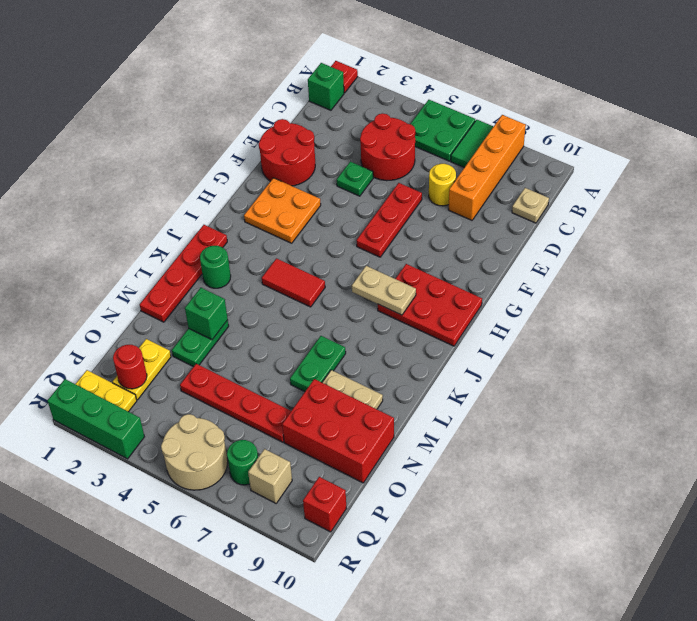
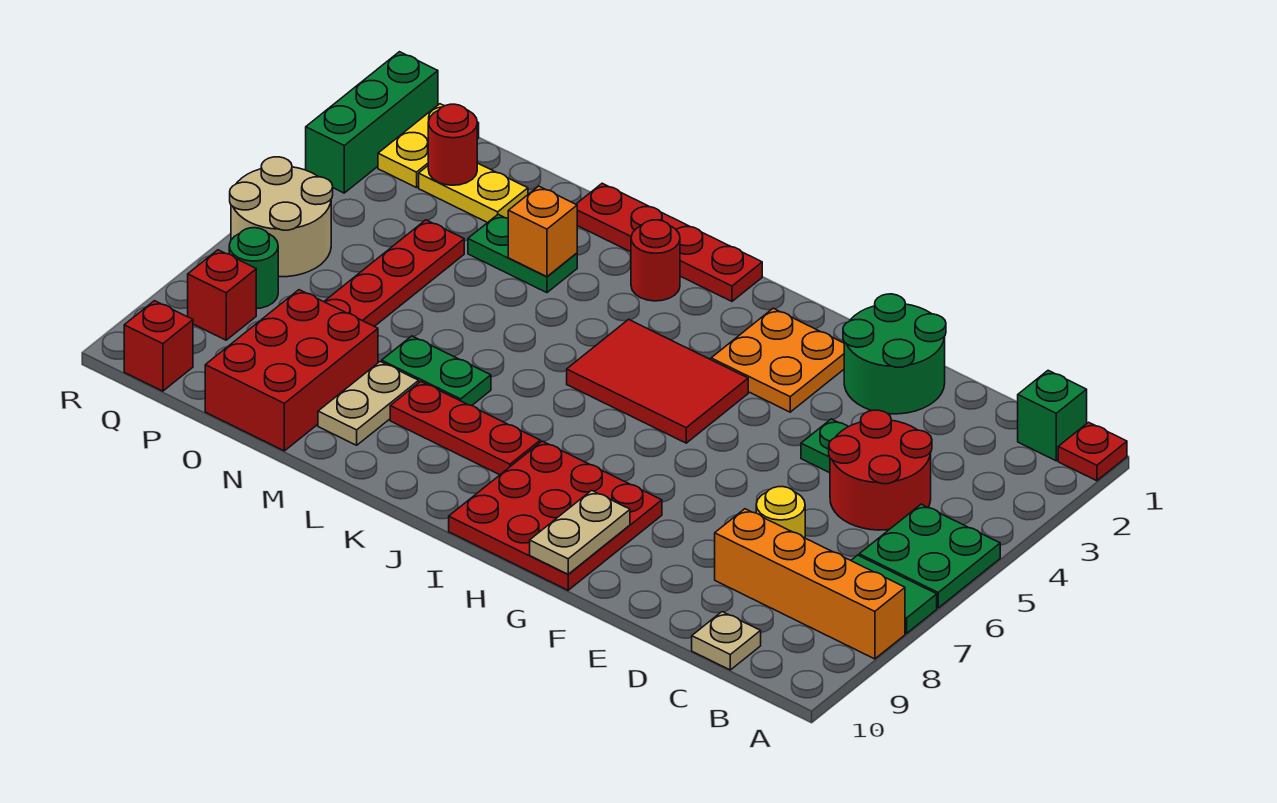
red round brick E1:F2 level 1 -> green round brick E1:F2 level 1
red plate E6:G6 level 1 -> red plate J8:L8 level 1
red plate H8:I10 level 1 -> red plate G8:I10 level 1
tan plate I7:I8 level 2 -> tan plate G9:G10 level 2
red tile J4:J5 level 1 -> red tile H4:J5 level 1
green round brick K2 level 1 -> red round brick K2 level 1
green brick M3 level 2 -> orange brick M3 level 2
tan brick Q8 level 1 -> red brick Q8 level 1

